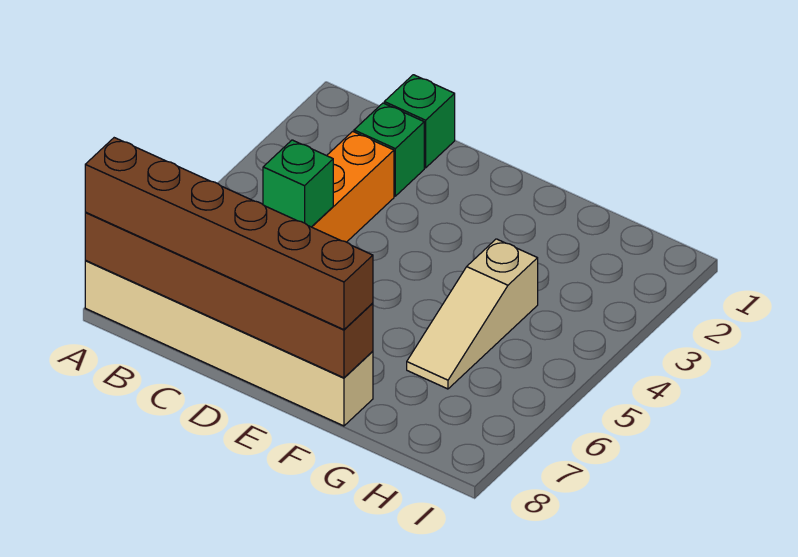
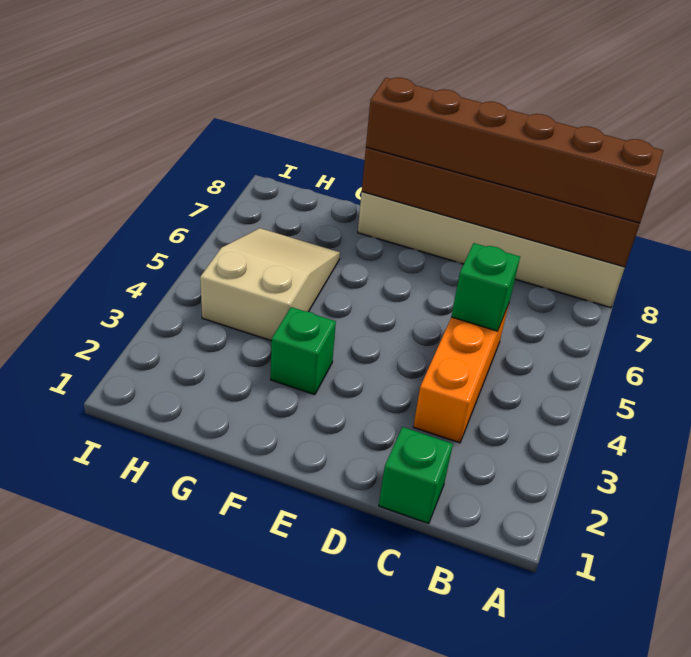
green brick C2 level 1 -> green brick F3 level 1
tan slope G4:G6 level 1 top 4 -> tan slope G4:H6 level 1 top 4

